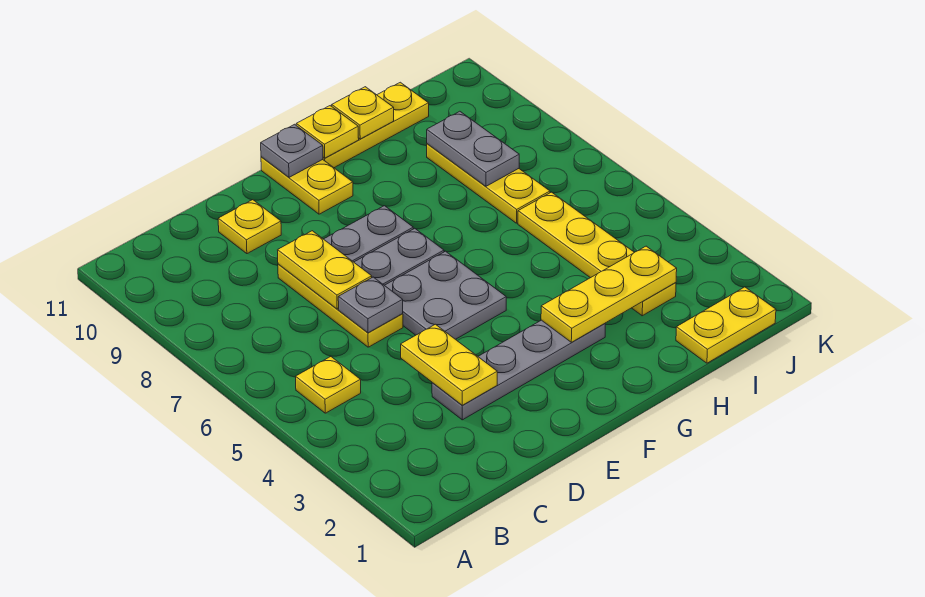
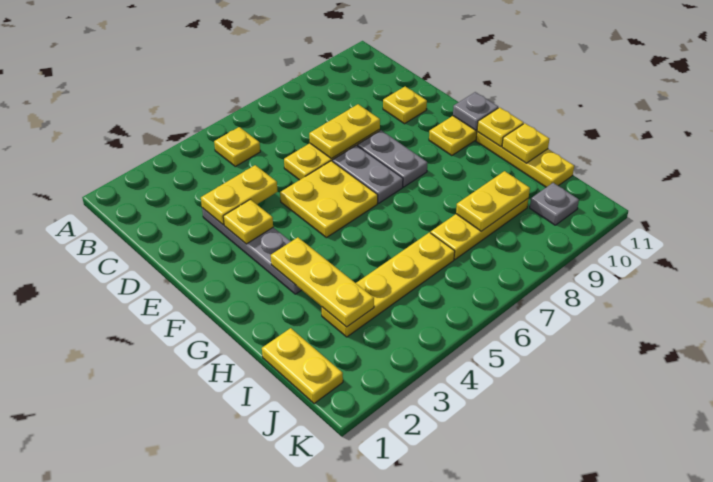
grey plate D6 level 2 -> grey plate J10 level 1
none -> yellow plate E3 level 2
grey plate E5:F6 level 1 -> yellow plate E5:F6 level 1
grey plate I8:I9 level 2 -> yellow plate I8:I9 level 2

